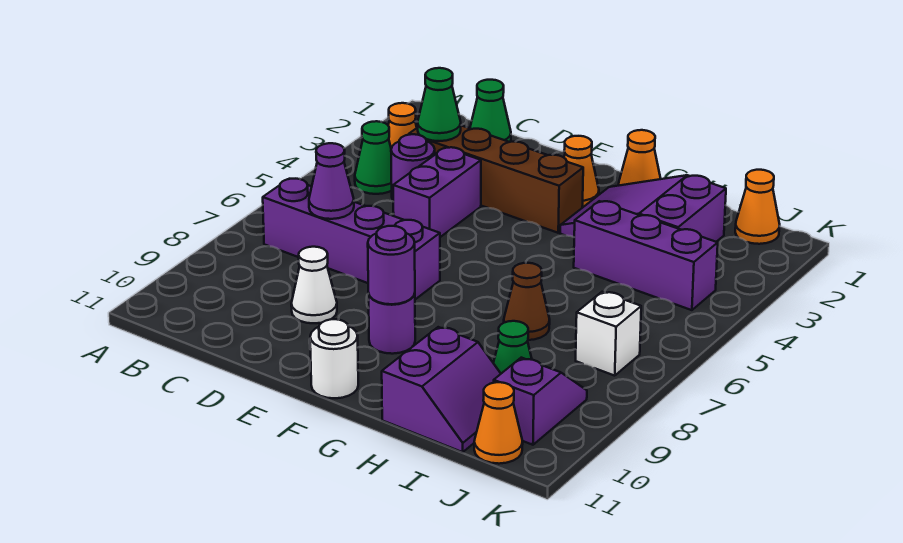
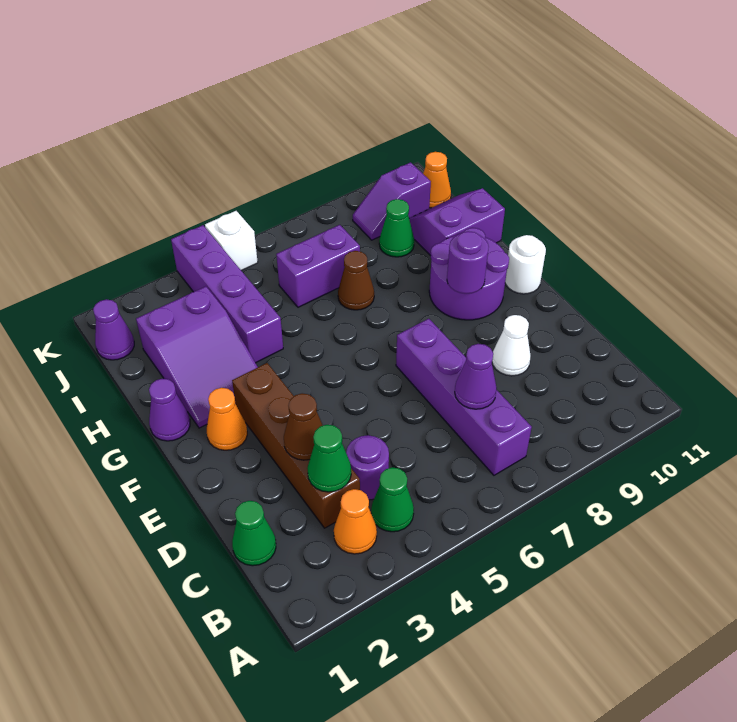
none -> brown cone D3 level 2
purple brick D4:D5 level 1 -> purple brick I6:I7 level 1
purple round brick F9 level 1 -> purple round brick F9:G10 level 1
orange cone G1 level 1 -> purple cone G1 level 1
purple brick H4:J4 level 1 -> purple brick H4:K4 level 1
orange cone J1 level 1 -> purple cone J1 level 1
white brick J7 level 1 -> white brick K5 level 1

